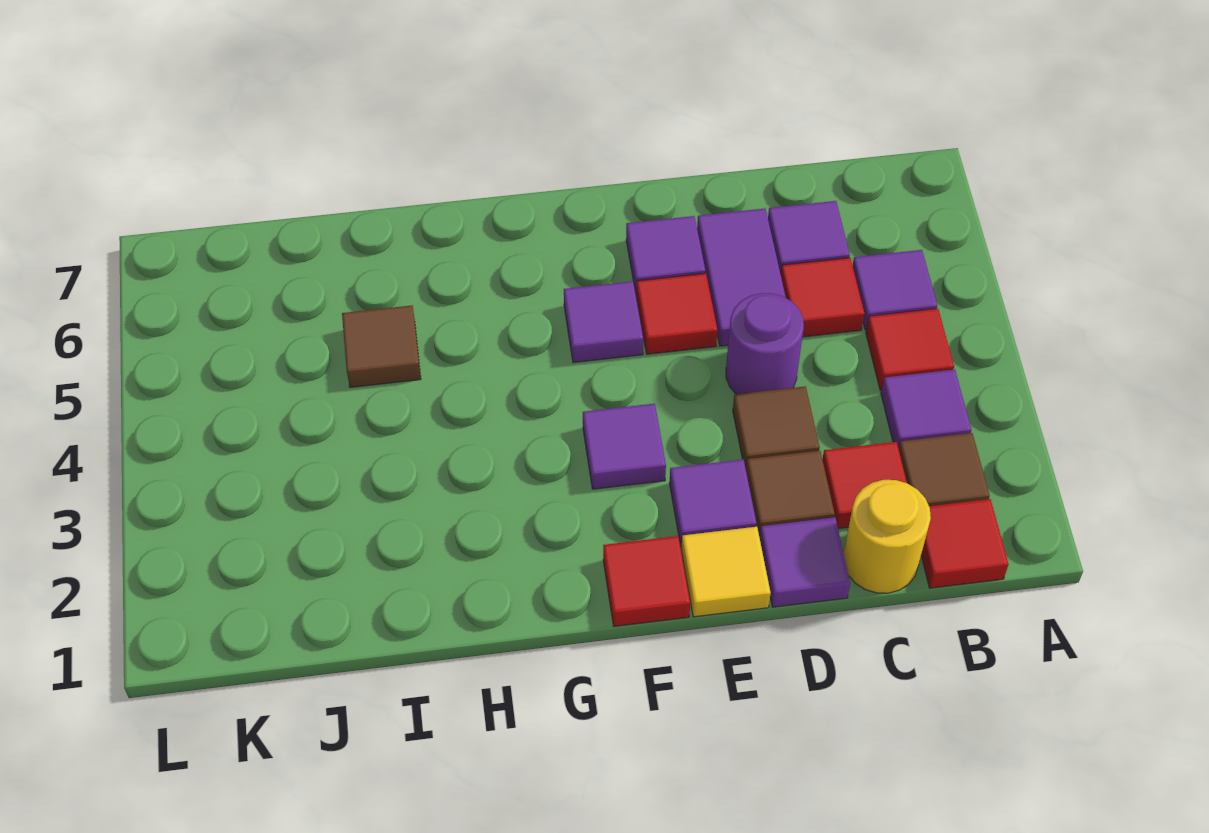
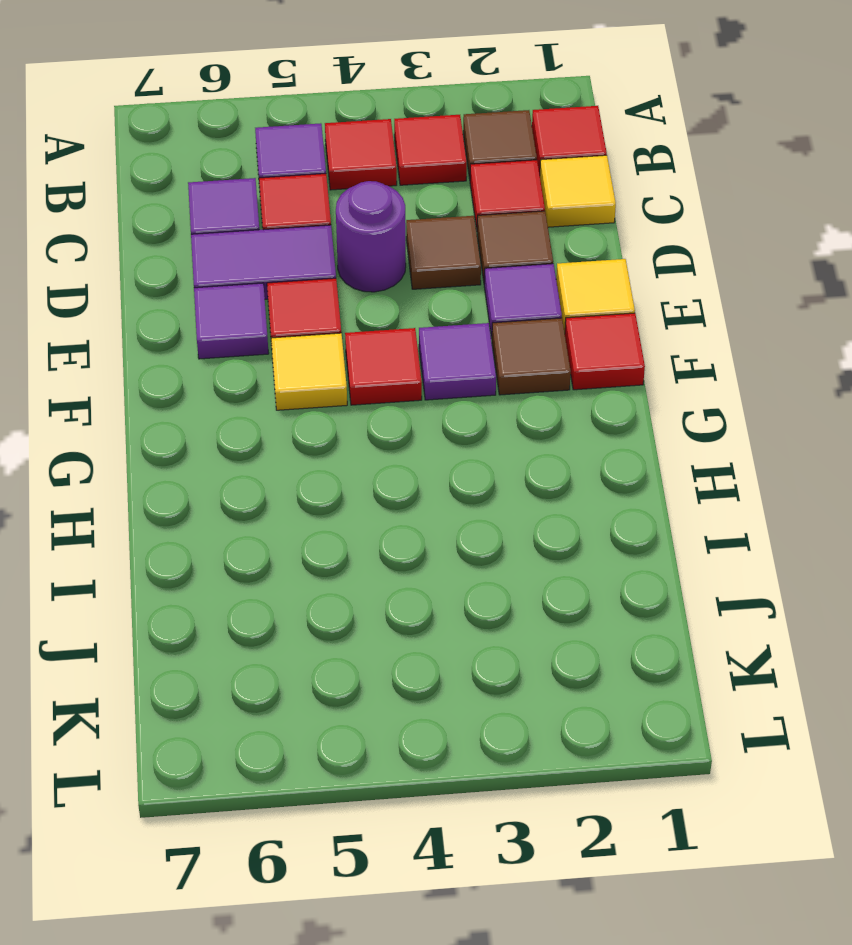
purple tile B3 level 1 -> red tile B3 level 1
yellow round brick C1 level 1 -> yellow tile C1 level 1
purple tile D1 level 1 -> none
none -> red tile F4 level 1
purple tile F5 level 1 -> yellow tile F5 level 1
brown tile I5 level 1 -> brown tile F2 level 1

